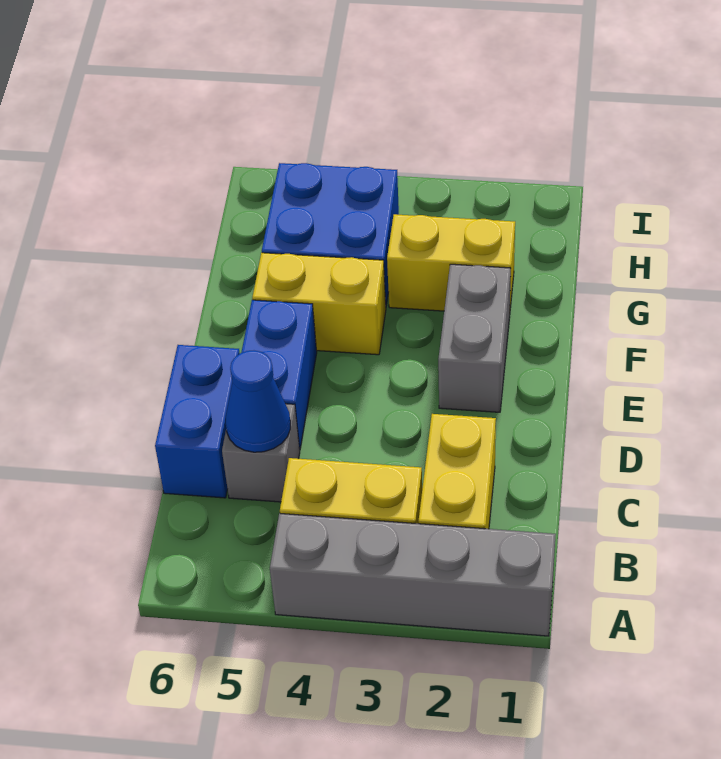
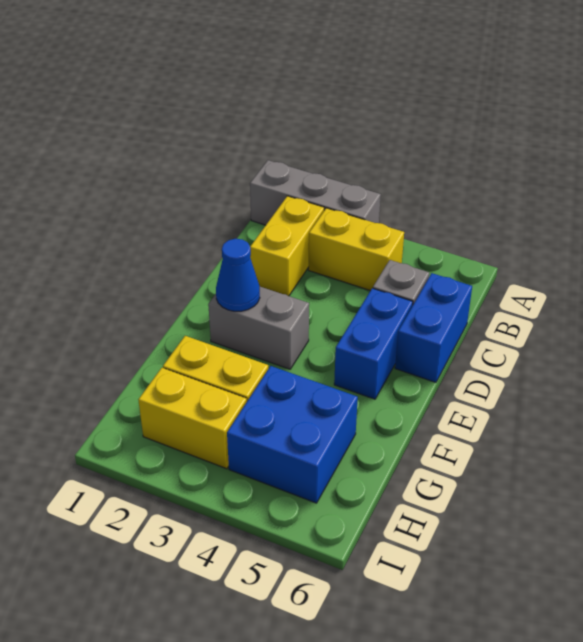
grey brick A1:A4 level 1 -> grey brick A1:A3 level 1
blue cone C5 level 2 -> blue cone E2 level 2
grey brick E2:F2 level 1 -> grey brick E2:E3 level 1
yellow brick F4:F5 level 1 -> yellow brick H2:H3 level 1

